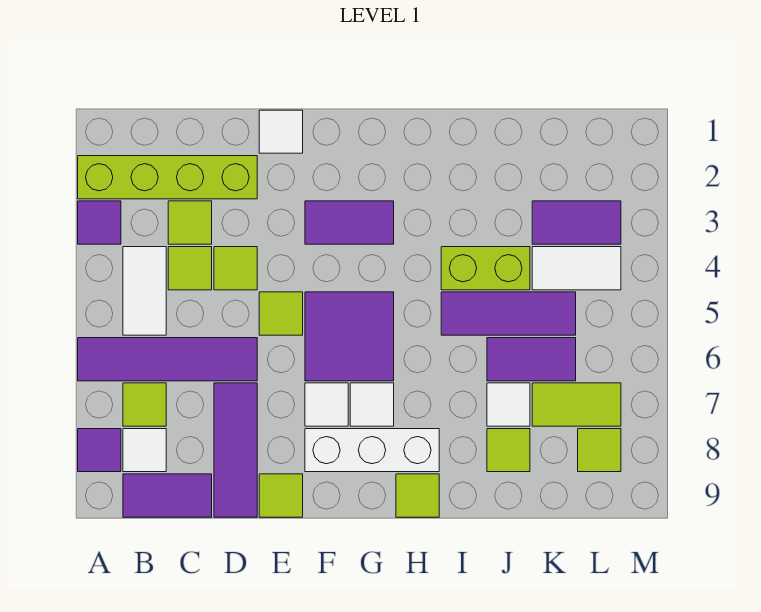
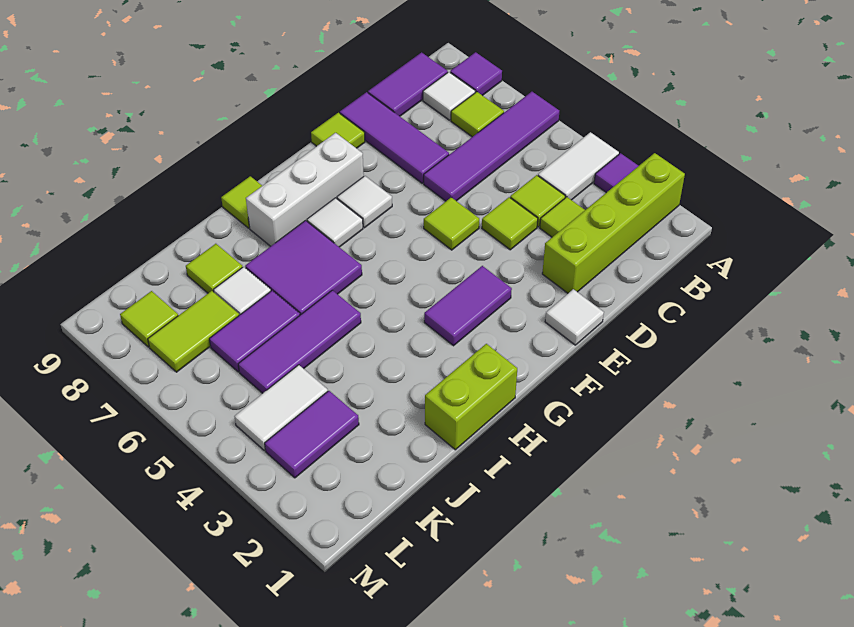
white tile B4:B5 level 1 -> white tile A4:B4 level 1
purple tile F5:G6 level 1 -> purple tile H6:I7 level 1
lime brick I4:J4 level 1 -> lime brick H1:I1 level 1

